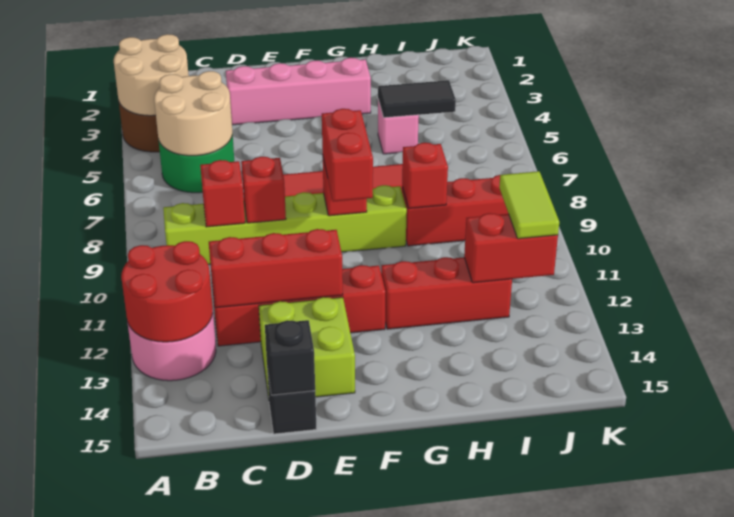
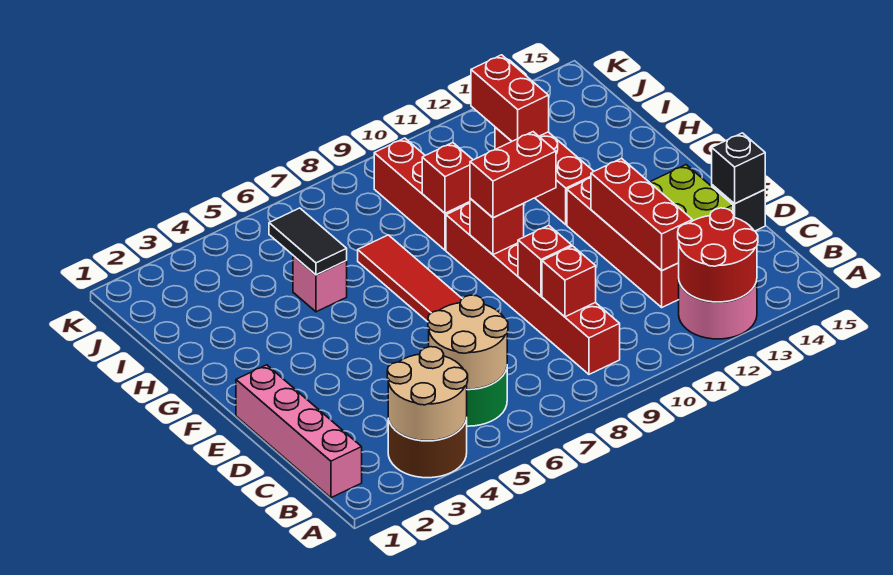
lime brick B9:G9 level 1 -> red brick B9:G9 level 1
pink brick D3:G3 level 1 -> pink brick B1:E1 level 1
lime tile J11:J12 level 3 -> none

